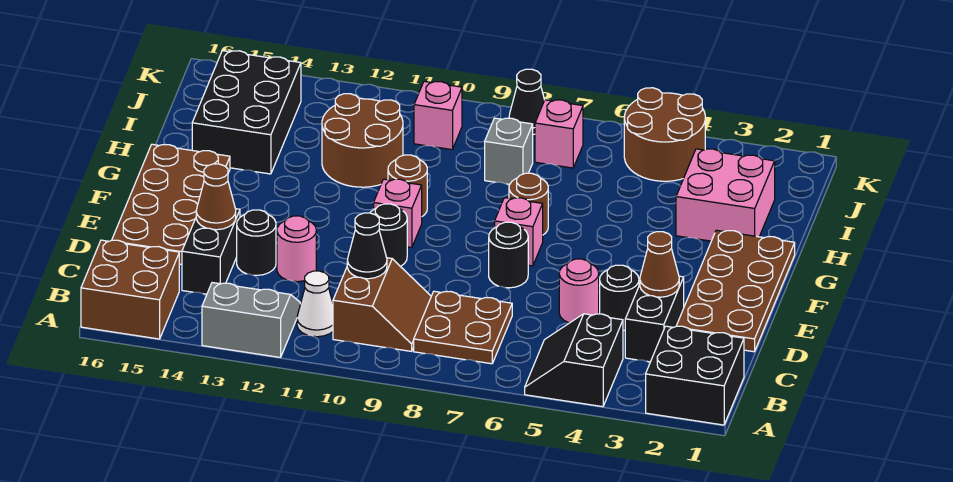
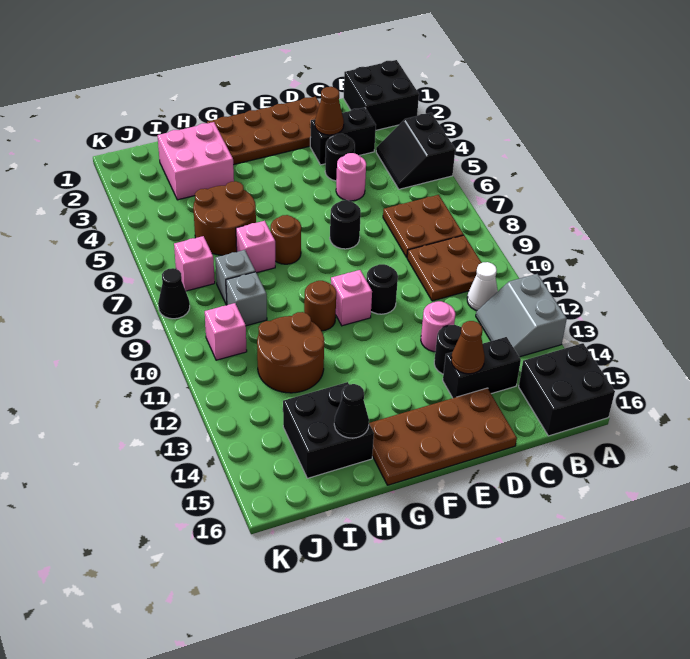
black slope A4:B5 level 1 top 4 -> black slope A4:B5 level 1 top A
brown brick A15:B16 level 1 -> black brick A15:B16 level 1
brown slope B9:C10 level 1 top 10 -> brown plate B9:C10 level 1
black cone C10 level 2 -> black cone H15 level 2
pink brick F7 level 1 -> pink brick H7 level 1
black brick H14:J15 level 1 -> black brick H14:I15 level 1
none -> grey brick I9 level 1
brown round brick J4:K5 level 1 -> brown round brick H5:I6 level 1

